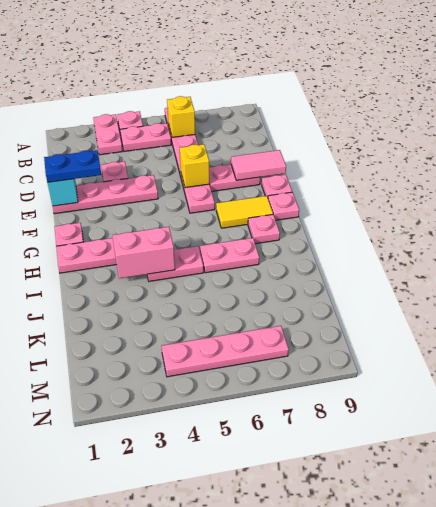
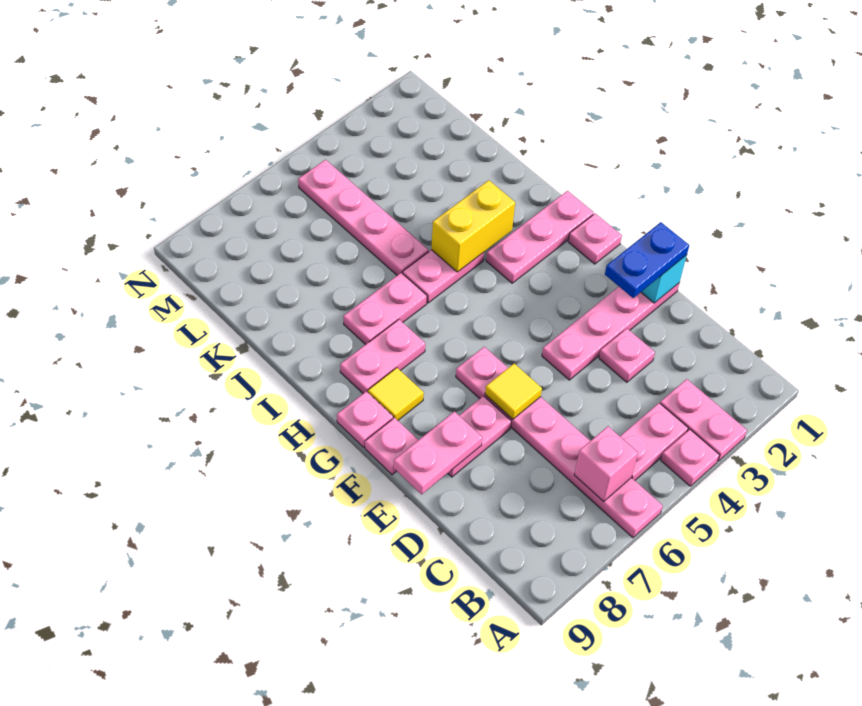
yellow brick B6 level 2 -> pink brick B6 level 2
yellow brick E6 level 2 -> yellow tile E6 level 2
pink tile E8:E9 level 2 -> pink plate E8:E9 level 2
yellow tile G7:G8 level 1 -> yellow tile G8 level 1
pink plate H8 level 1 -> pink plate H7:H8 level 1
pink brick I3:I4 level 2 -> yellow brick I3:I4 level 2
pink plate M4:M7 level 1 -> pink plate J5:M5 level 1

